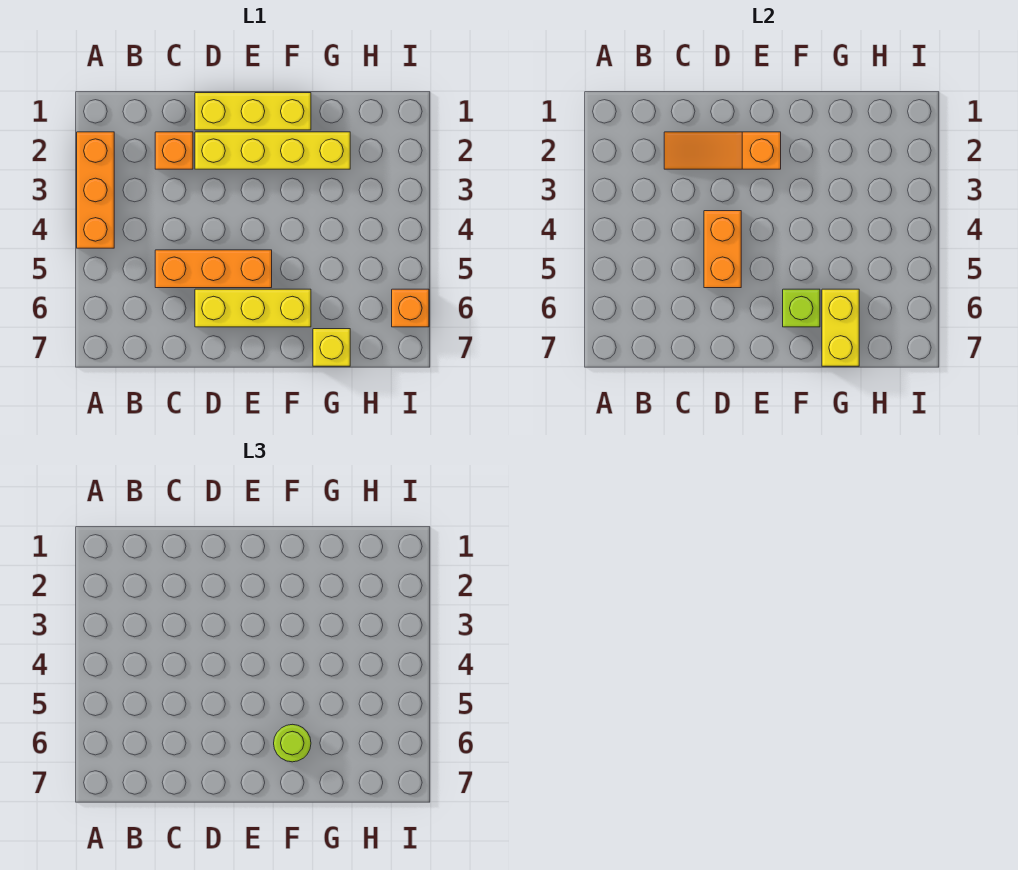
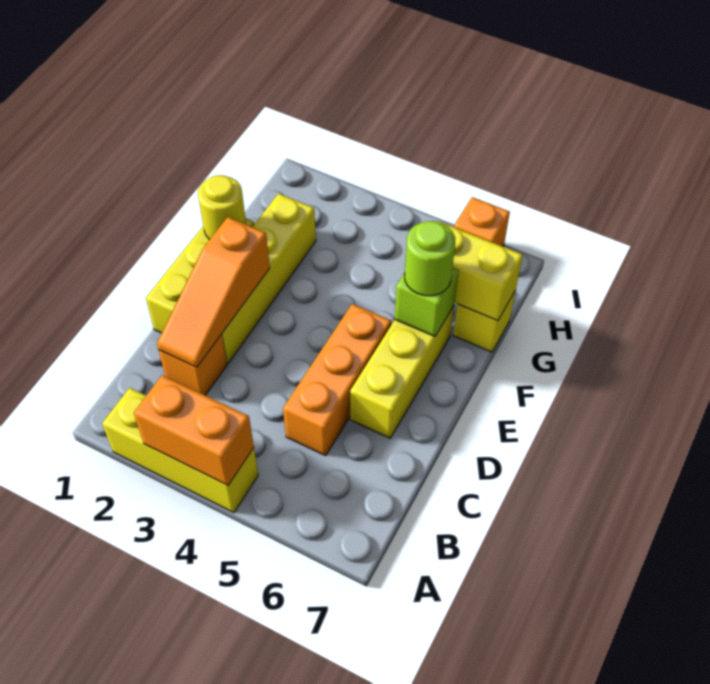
orange brick A2:A4 level 1 -> yellow brick A2:A4 level 1
orange brick D4:D5 level 2 -> orange brick A3:A4 level 2
none -> yellow round brick F1 level 2

